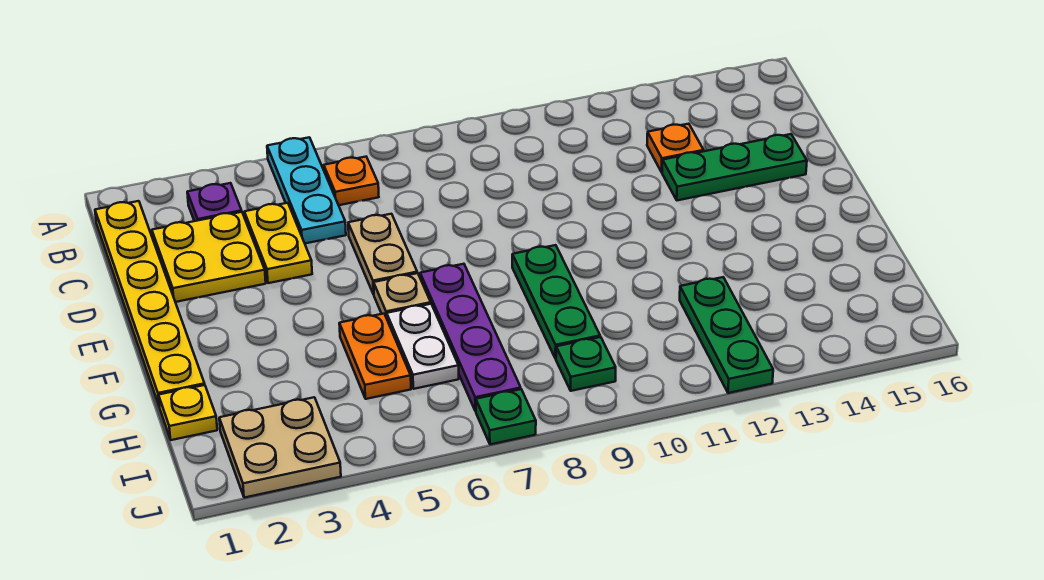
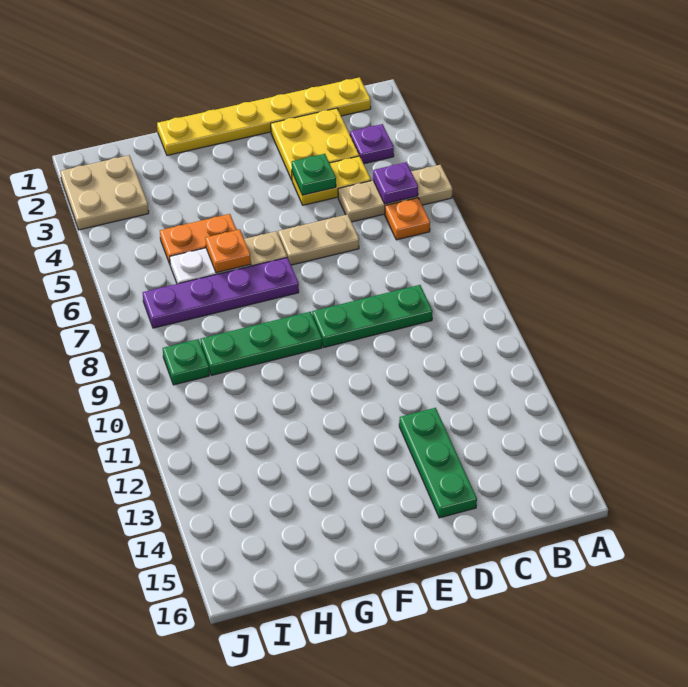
cyan plate A5:C5 level 1 -> tan plate A5:C5 level 1
none -> purple plate B5 level 2
orange plate C13 level 1 -> orange plate G6 level 2
yellow plate H1 level 1 -> none
green plate H12:J12 level 1 -> green plate C9:E9 level 1
green plate J7 level 1 -> green plate D4 level 2

